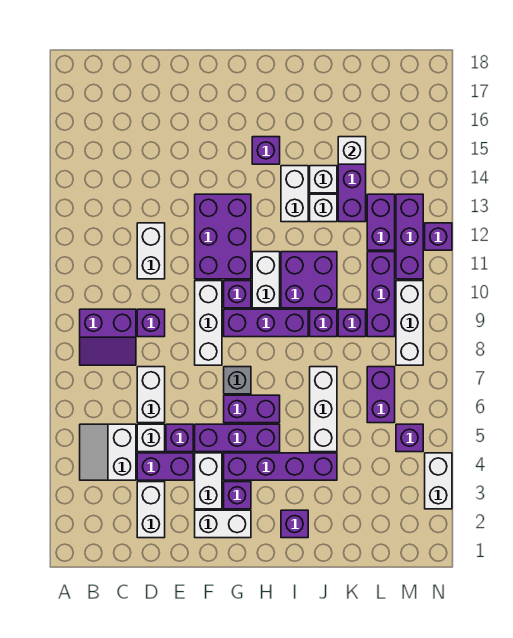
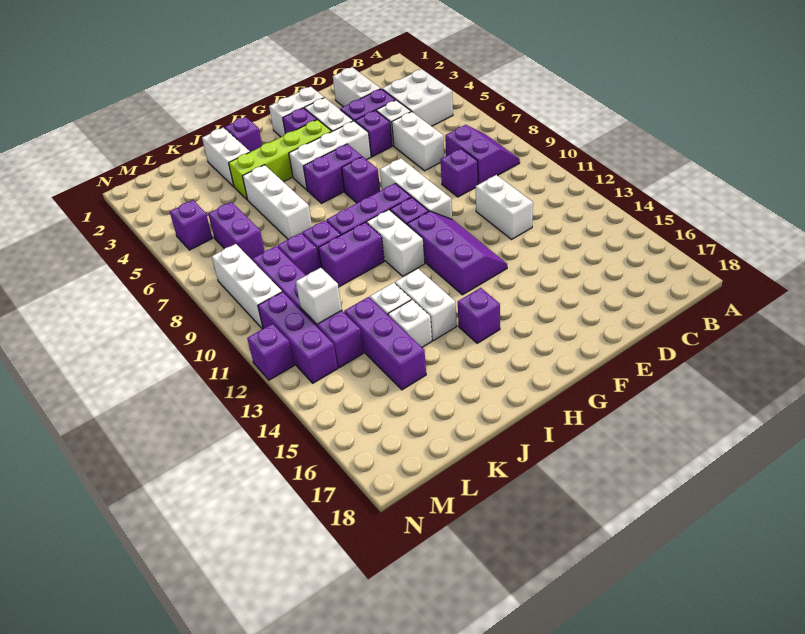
white slope B4:C5 level 1 top C -> white brick B4:C5 level 1
purple slope B8:C9 level 1 top 9 -> purple slope B8:C9 level 1 top C
purple brick F5:H5 level 1 -> white brick F5:H5 level 1
purple brick F11:G13 level 1 -> purple slope F11:G13 level 1 top G
purple brick G4:J4 level 1 -> lime brick G4:J4 level 1
grey brick G7 level 1 -> purple brick G7 level 1
purple brick I10:J11 level 1 -> purple brick I10:J10 level 1
white brick K15 level 2 -> white brick L12 level 2
white brick N3:N4 level 1 -> white brick J2:J3 level 1

